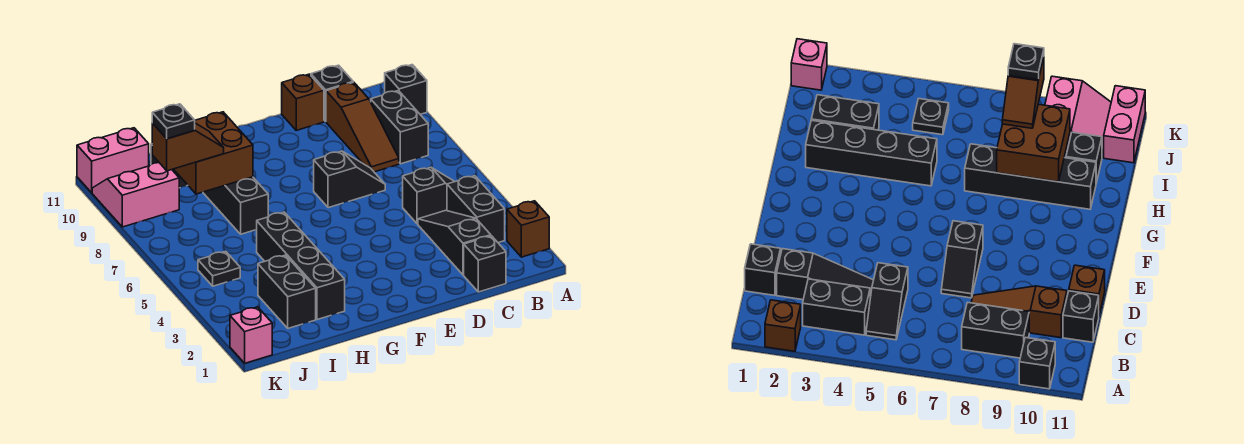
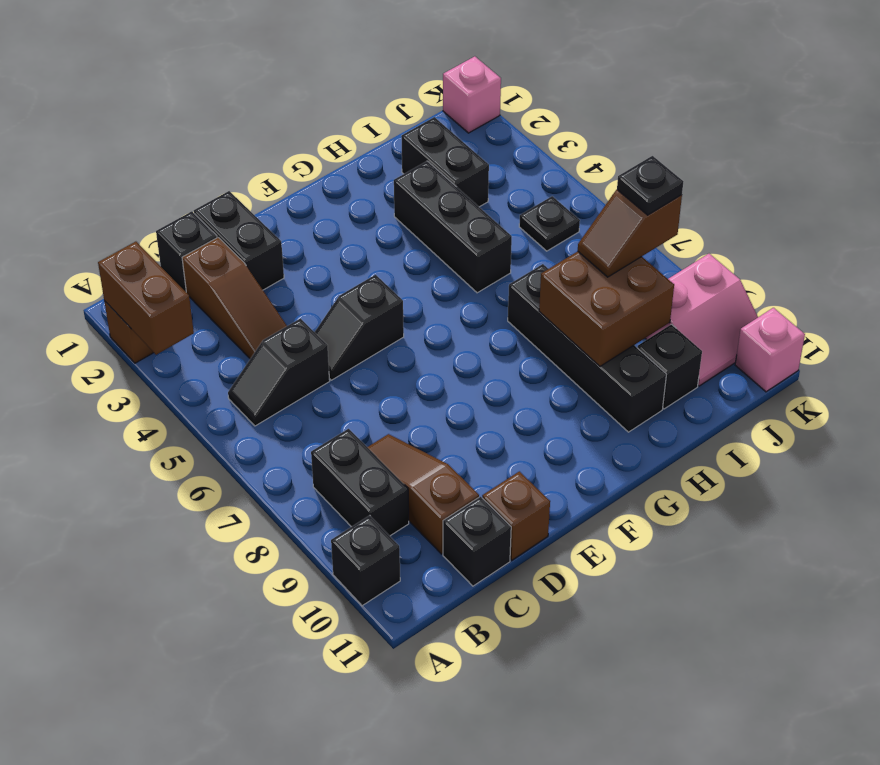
none -> brown brick A2:A3 level 2
black brick B3:B4 level 1 -> black brick D1:D2 level 1
black slope C2:C4 level 1 top 2 -> brown slope C2:C4 level 1 top 2
black slope D7:E7 level 1 top E -> black slope D5:E5 level 1 top E
black brick H2:H5 level 1 -> black brick H3:H5 level 1
pink brick J11:K11 level 1 -> pink brick K11 level 1

